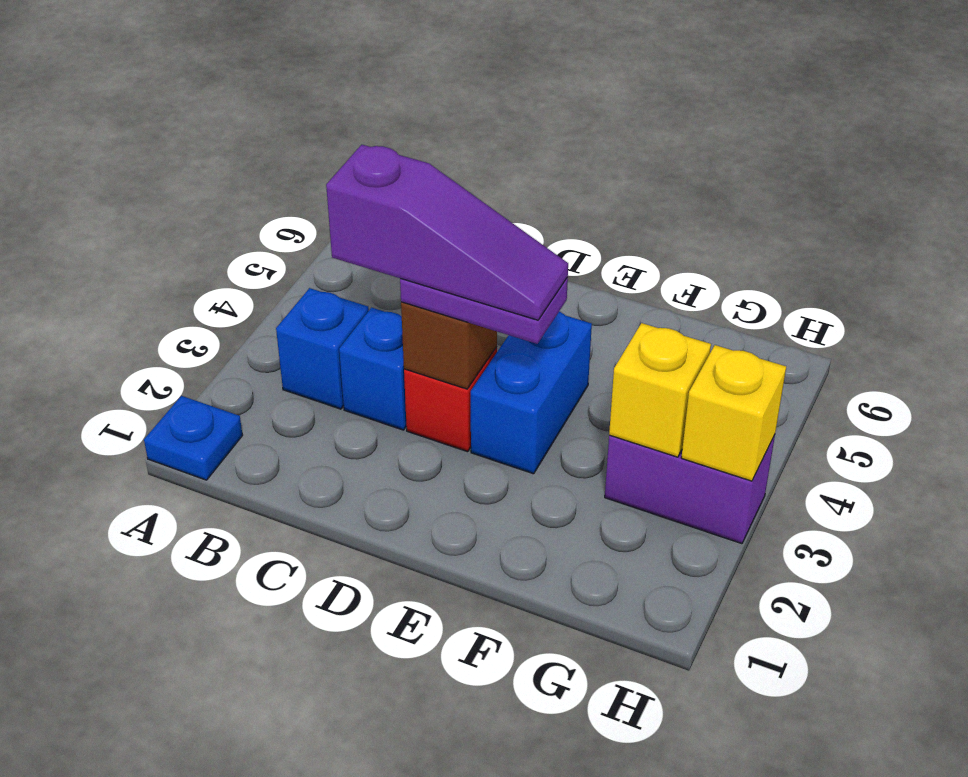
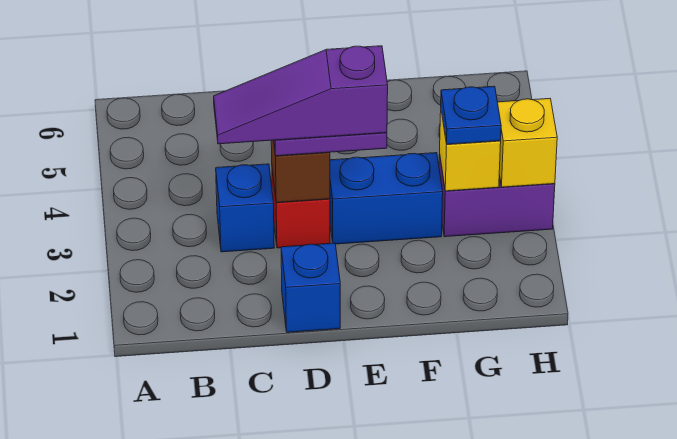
blue plate A1 level 1 -> blue plate G3 level 3
blue brick B3 level 1 -> blue brick D1 level 1
purple slope C3:E3 level 4 top C -> purple slope C3:E3 level 4 top E
blue brick E3:E4 level 1 -> blue brick E3:F3 level 1

